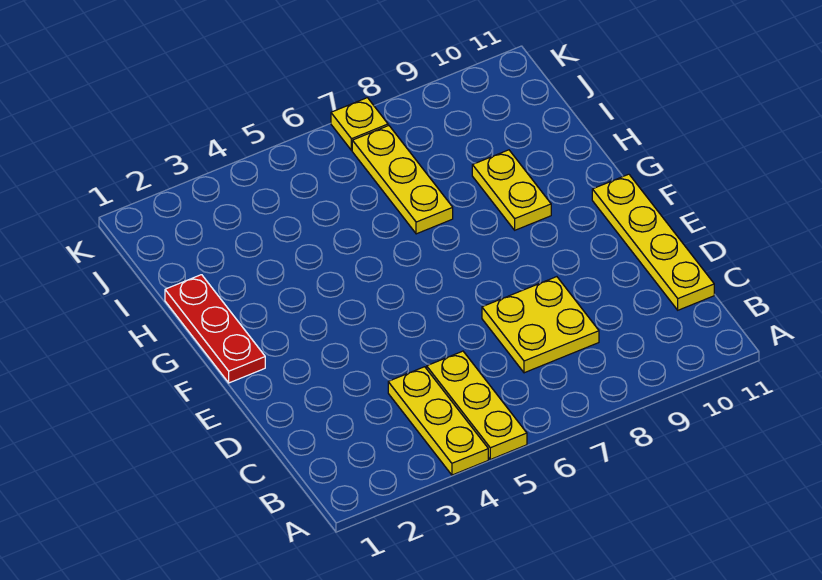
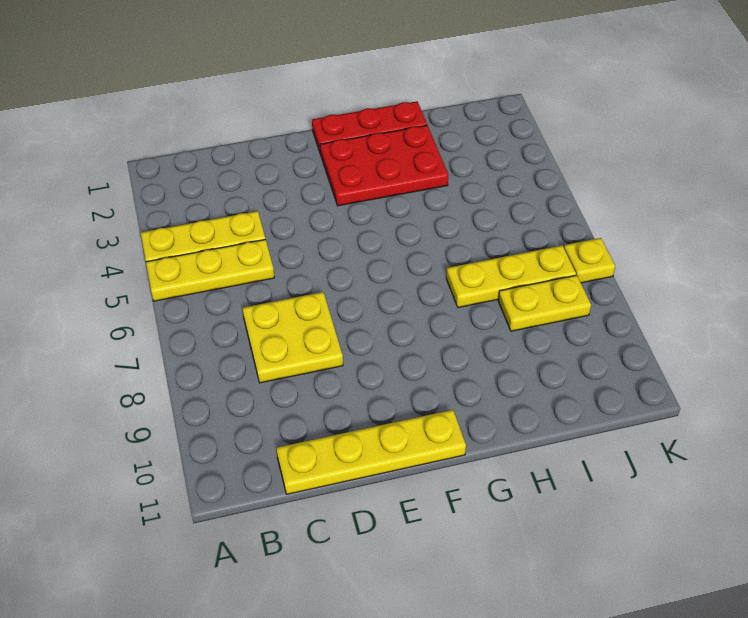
none -> red plate F2:H3 level 1
yellow plate G9:H9 level 1 -> yellow plate I8:J8 level 1

